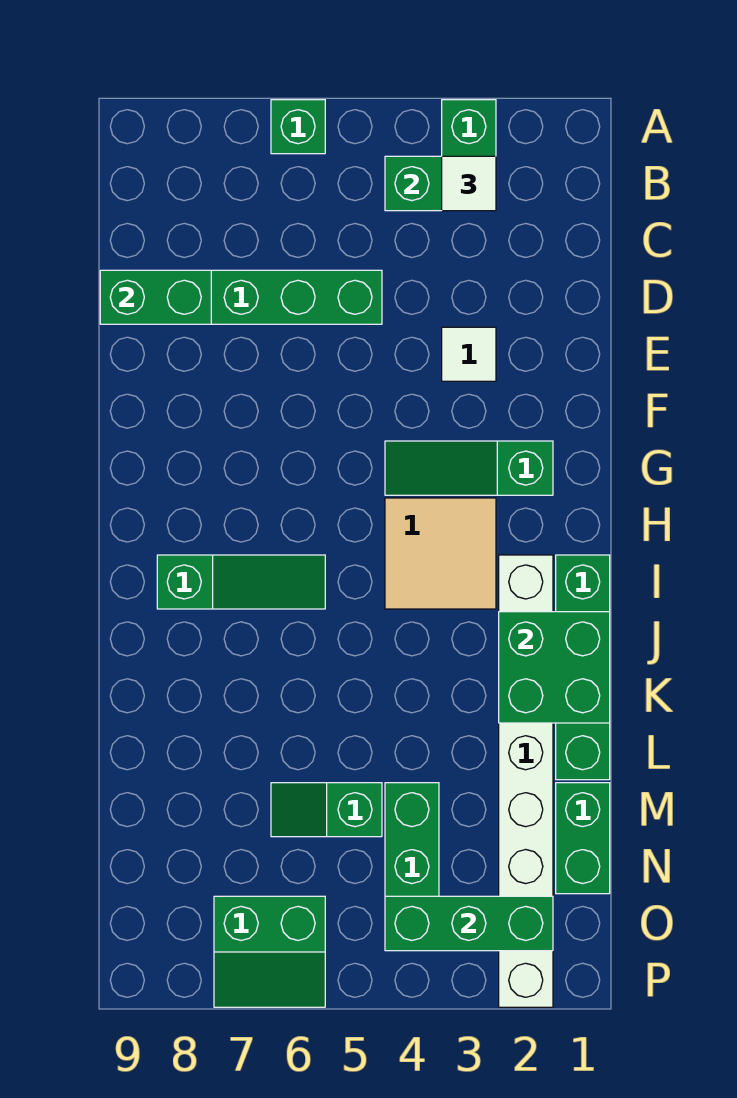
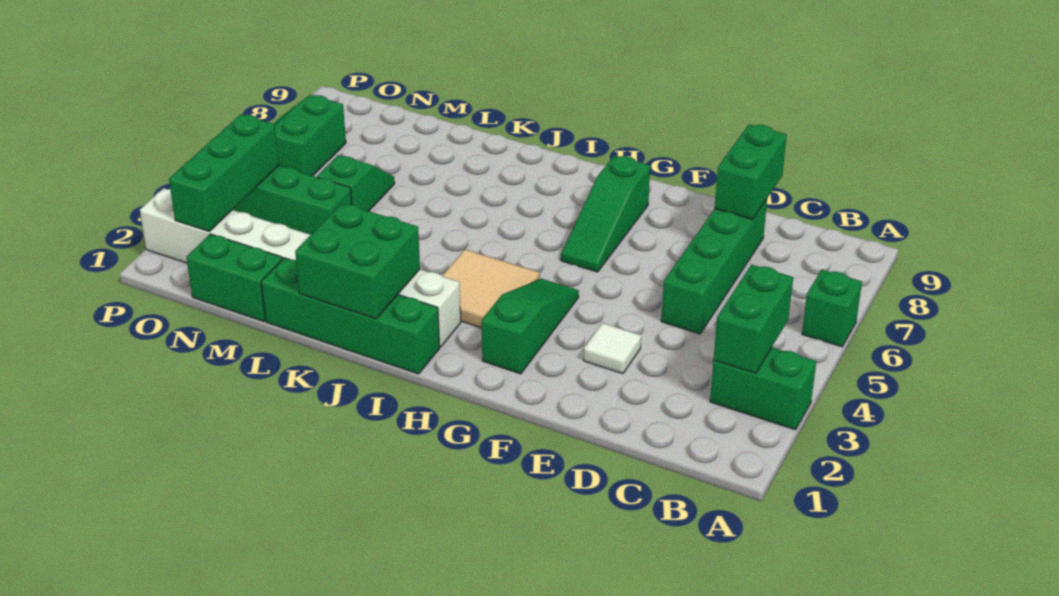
white tile B3 level 3 -> none
green slope I6:I8 level 1 top 8 -> green slope G6:G8 level 1 top 8

